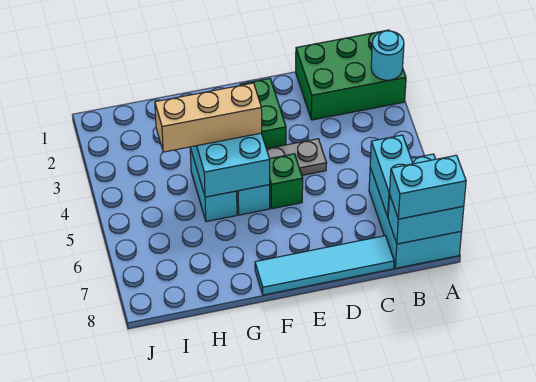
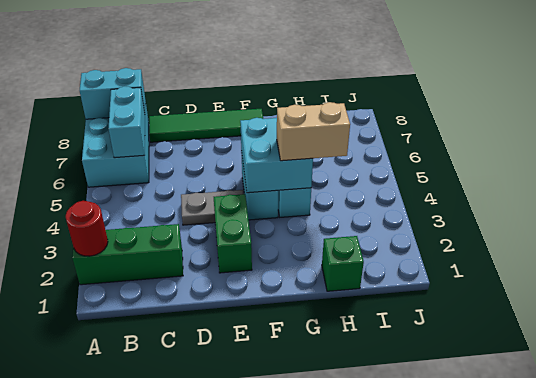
green brick A1:C2 level 1 -> green brick A2:C2 level 1
cyan round brick A2 level 2 -> red round brick A2 level 2
cyan brick A8:B8 level 3 -> none
cyan tile C8:F8 level 1 -> green tile C8:F8 level 1
green brick E5 level 1 -> green brick H1 level 1
tan brick F4:H4 level 3 -> tan brick G4:H4 level 3

